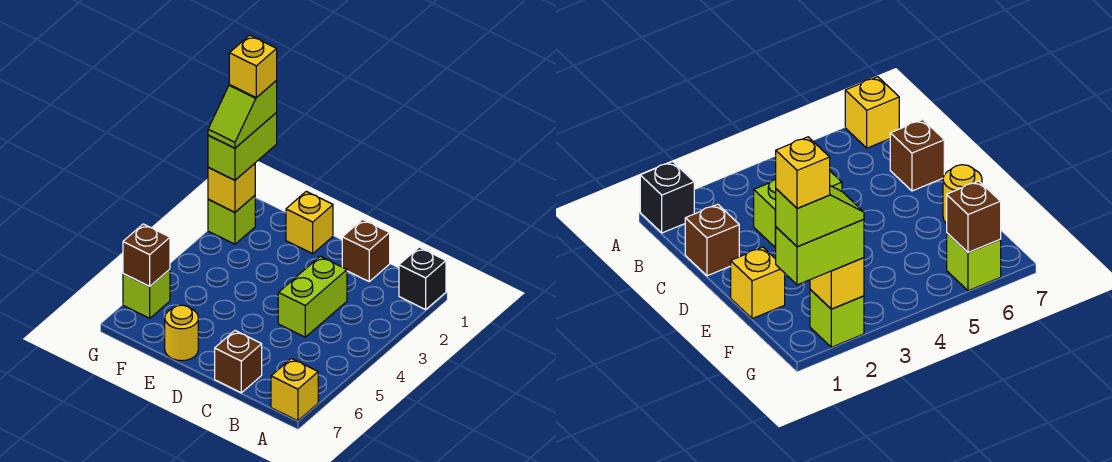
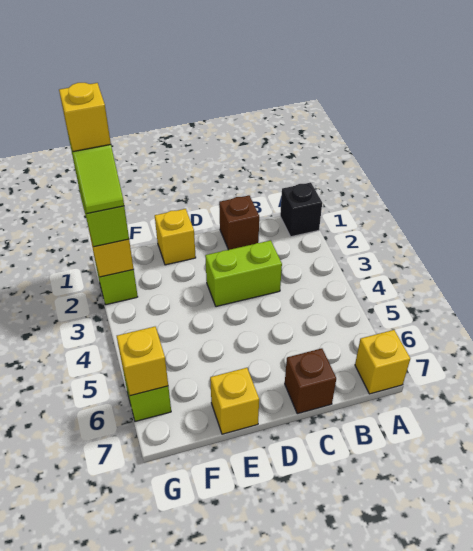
lime brick C3:C4 level 1 -> lime brick C3:D3 level 1
yellow round brick E7 level 1 -> yellow brick E7 level 1
brown brick G6 level 2 -> yellow brick G6 level 2

